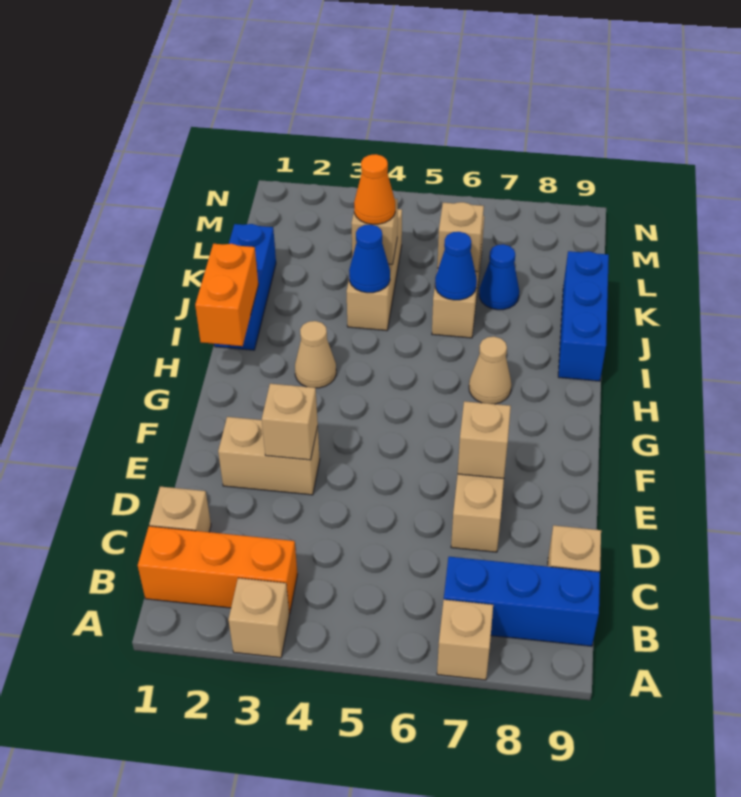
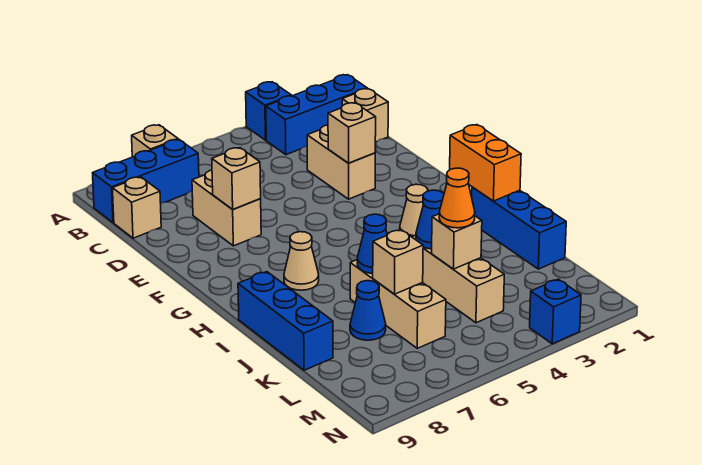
tan brick A3 level 1 -> blue brick A3 level 1
orange brick B1:B3 level 1 -> blue brick B1:B3 level 1
tan brick E2:E3 level 1 -> tan brick D3:E3 level 1
none -> blue brick N3 level 1

